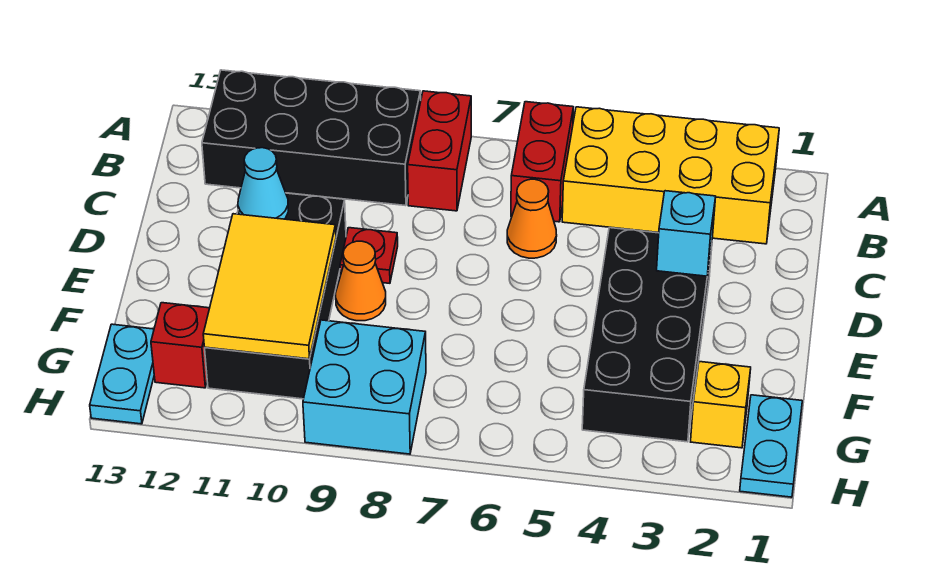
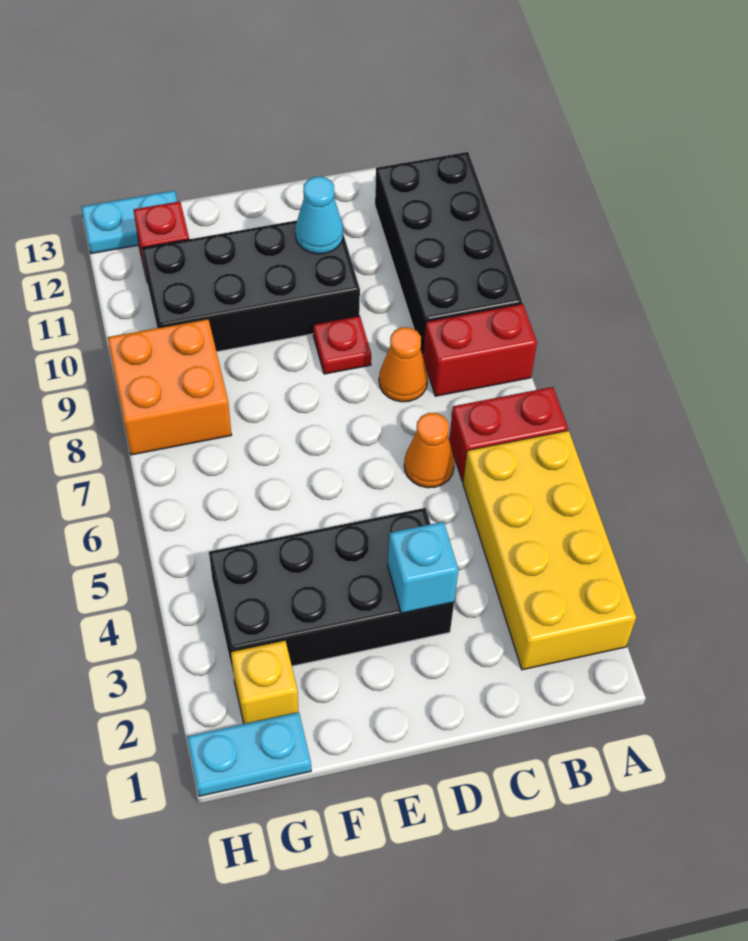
orange cone E9 level 1 -> orange cone C8 level 1
yellow tile E10:G11 level 2 -> none
cyan brick G8:H9 level 1 -> orange brick G8:H9 level 1

